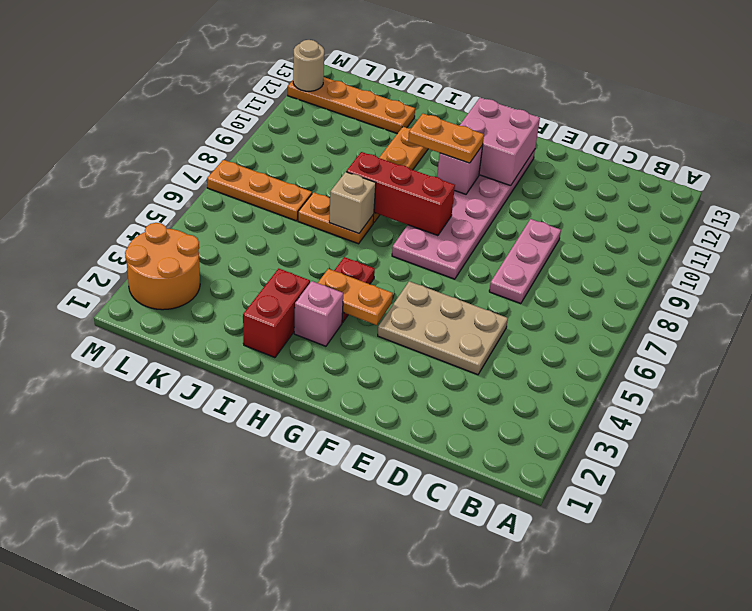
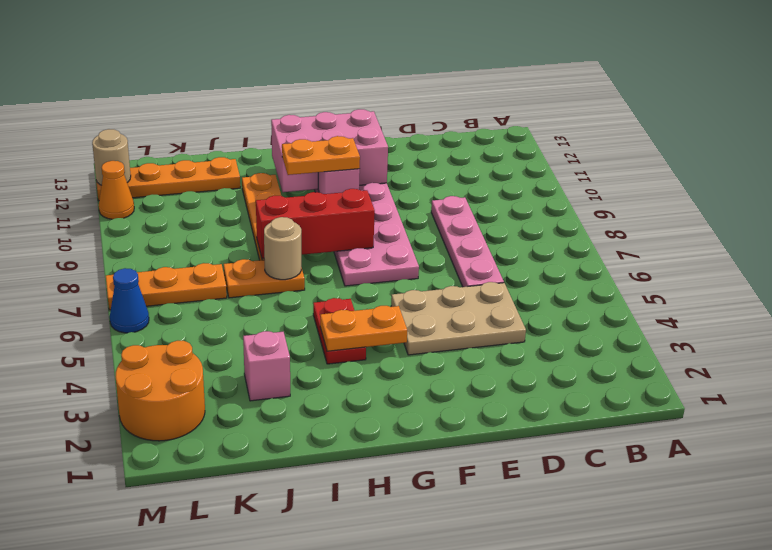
pink plate D7:D9 level 1 -> pink plate D6:D9 level 1
pink brick F11:G12 level 2 -> pink brick F11:H12 level 2
pink brick H3 level 1 -> pink brick J3 level 1
red brick I2:I3 level 1 -> none
tan brick I7 level 2 -> tan round brick I7 level 2
none -> blue cone M6 level 1
none -> orange cone M11 level 1

